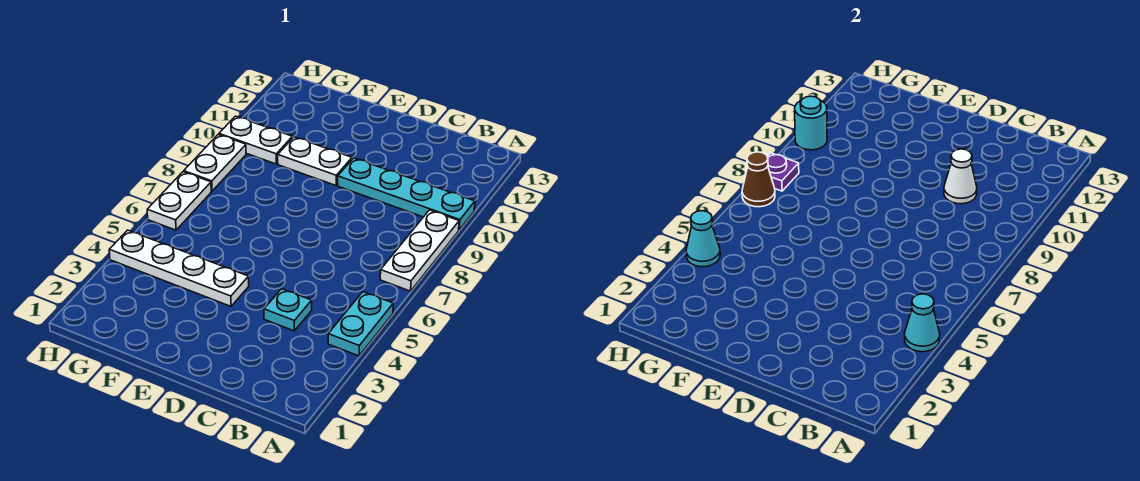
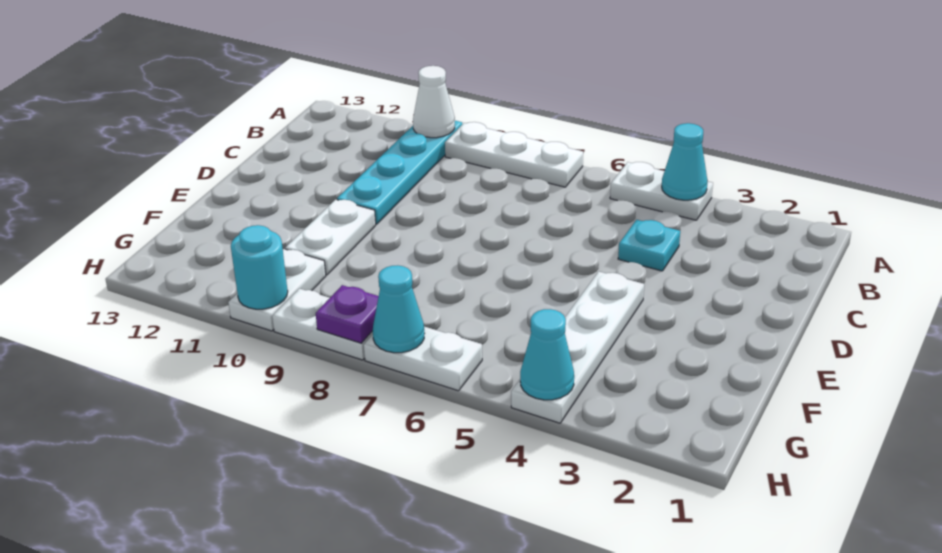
cyan plate A4:A5 level 1 -> white plate A4:A5 level 1
white cone C10 level 2 -> white cone A10 level 2
brown cone H7 level 2 -> cyan cone H7 level 2

